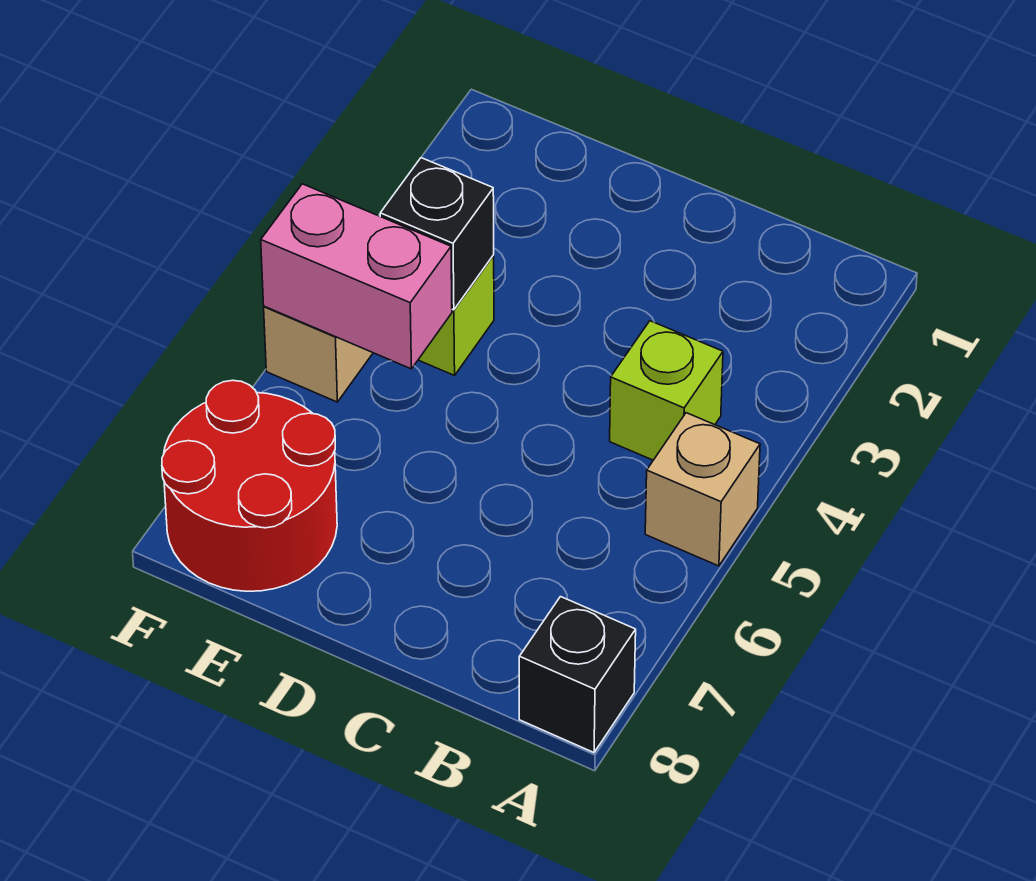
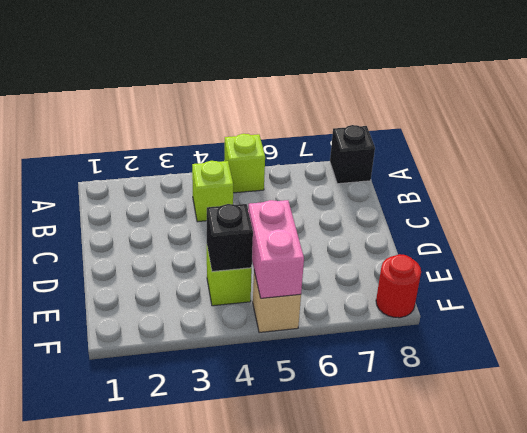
tan brick A5 level 1 -> lime brick A5 level 1
red round brick E7:F8 level 1 -> red round brick F8 level 1

